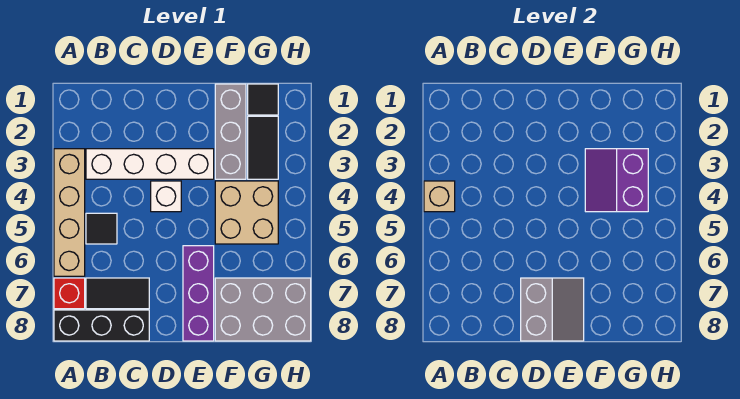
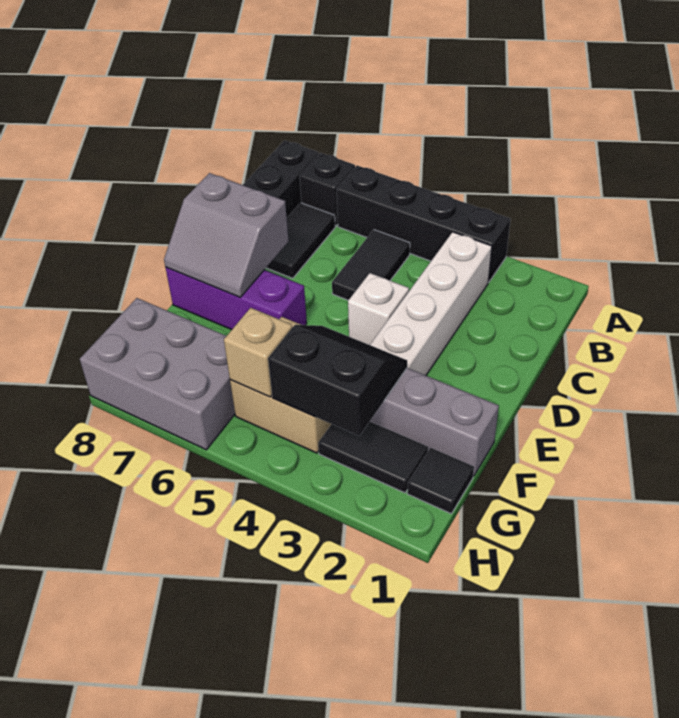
tan brick A3:A6 level 1 -> black brick A3:A6 level 1
tan brick A4 level 2 -> tan brick G5 level 2
red brick A7 level 1 -> black brick A7 level 1
black tile B5 level 1 -> black tile B5:C5 level 1
purple slope F3:G4 level 2 top G -> black slope F3:G4 level 2 top G
grey brick F7:H8 level 1 -> grey brick G6:H8 level 1

